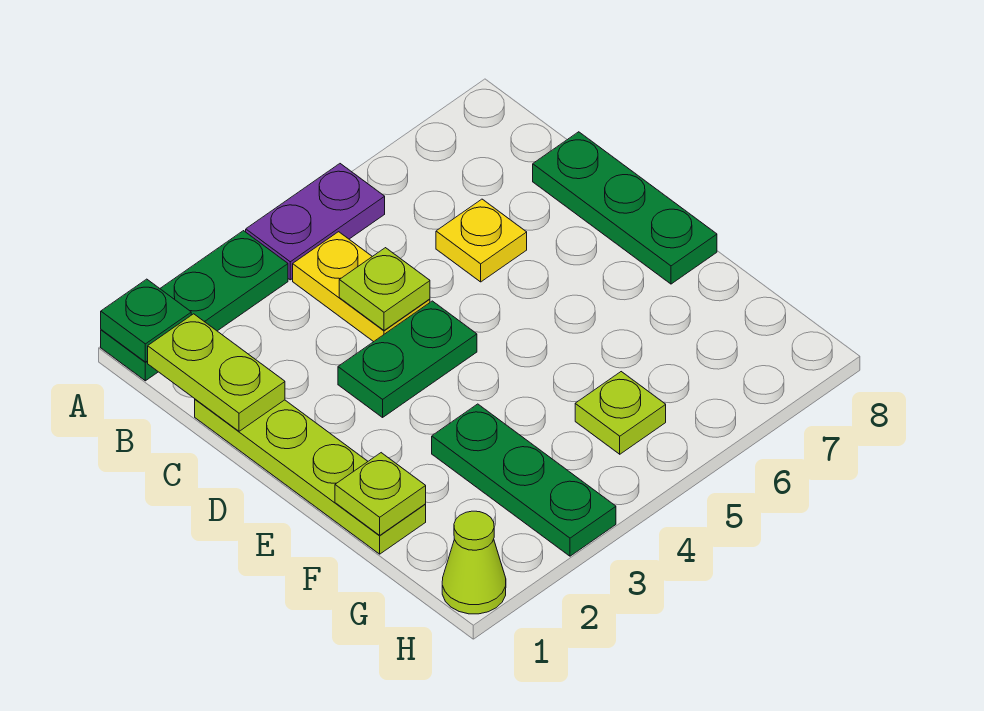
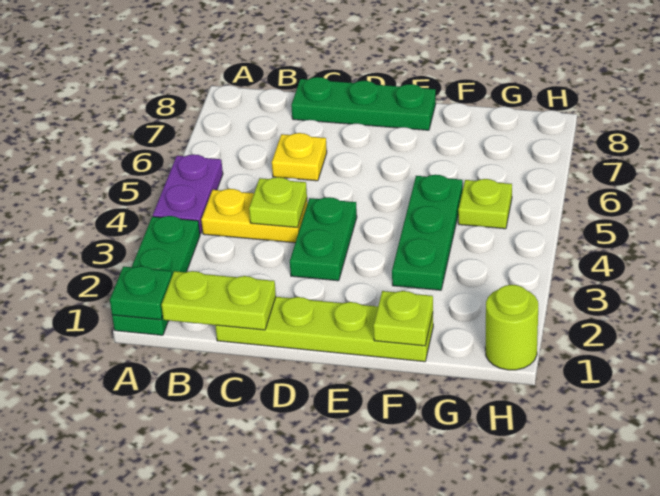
green plate F3:H3 level 1 -> green plate F3:F5 level 1
lime cone H1 level 1 -> lime round brick H1 level 1

